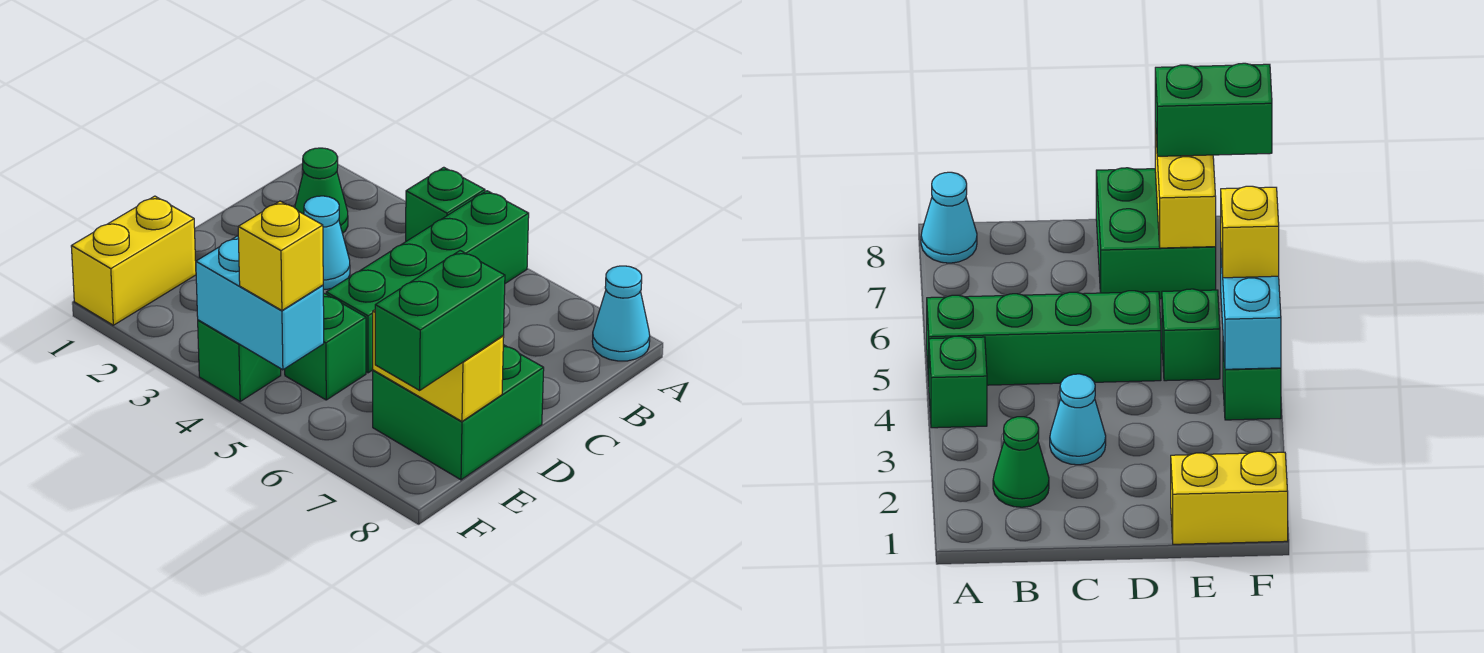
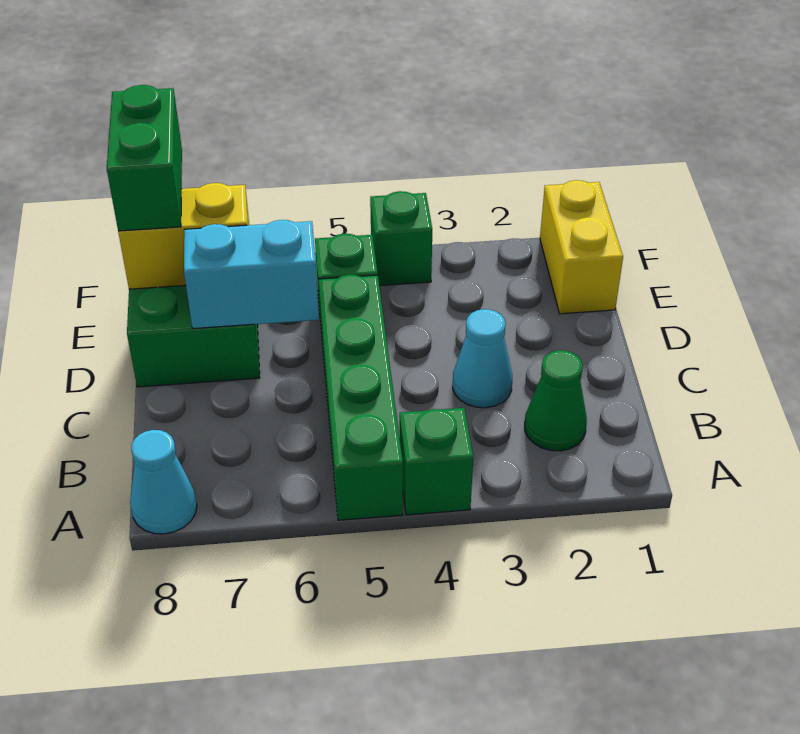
cyan brick F4:F5 level 2 -> cyan brick D6:D7 level 2
yellow brick F5 level 3 -> none

